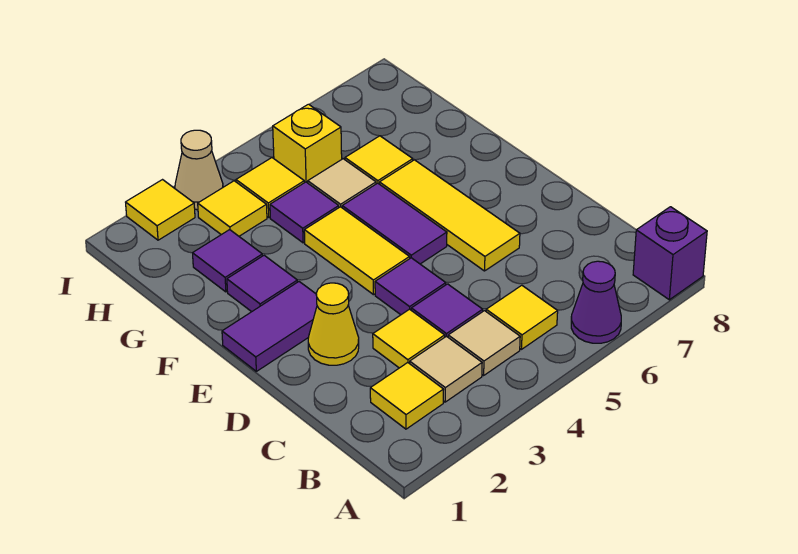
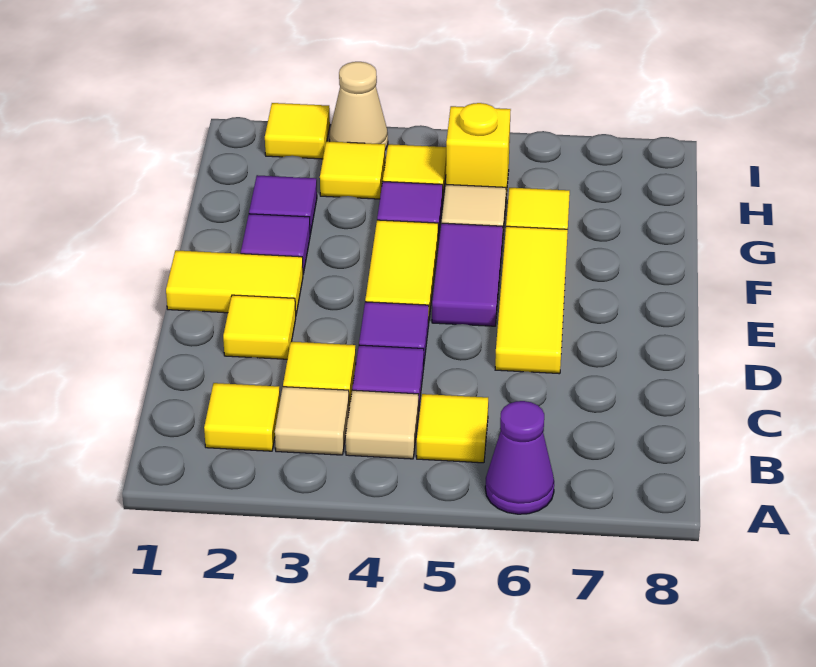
purple brick A8 level 1 -> none
yellow cone D2 level 1 -> yellow tile D2 level 1
purple tile E1:E2 level 1 -> yellow tile E1:E2 level 1

